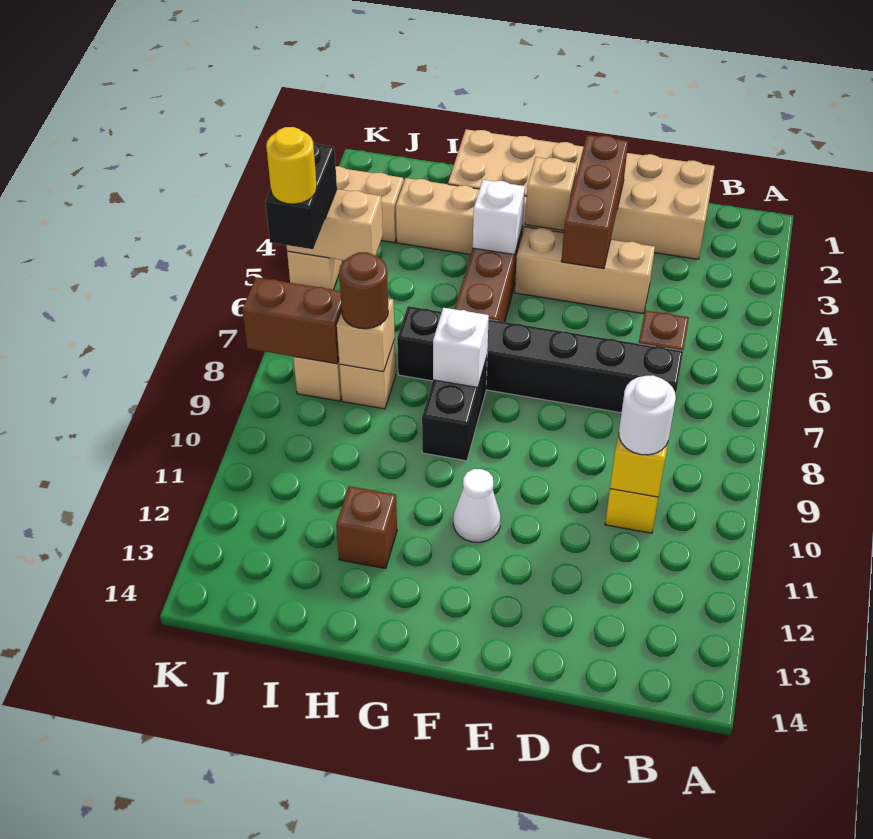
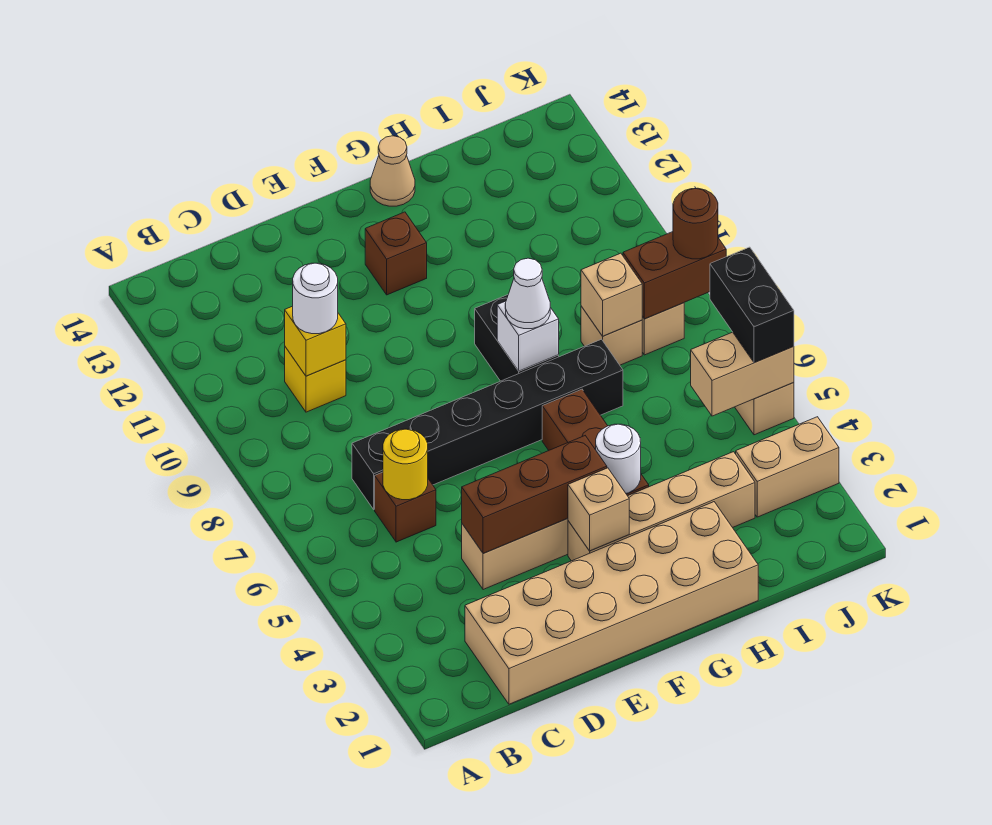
brown brick E2:E4 level 2 -> brown brick D4:F4 level 2
white cone F11 level 1 -> white cone G8 level 3
white brick G4 level 2 -> white round brick G4 level 2
none -> tan cone G14 level 1
brown brick H12 level 1 -> brown brick F12 level 1
brown round brick I8 level 3 -> brown round brick K8 level 3
yellow round brick K6 level 4 -> yellow round brick C6 level 2

